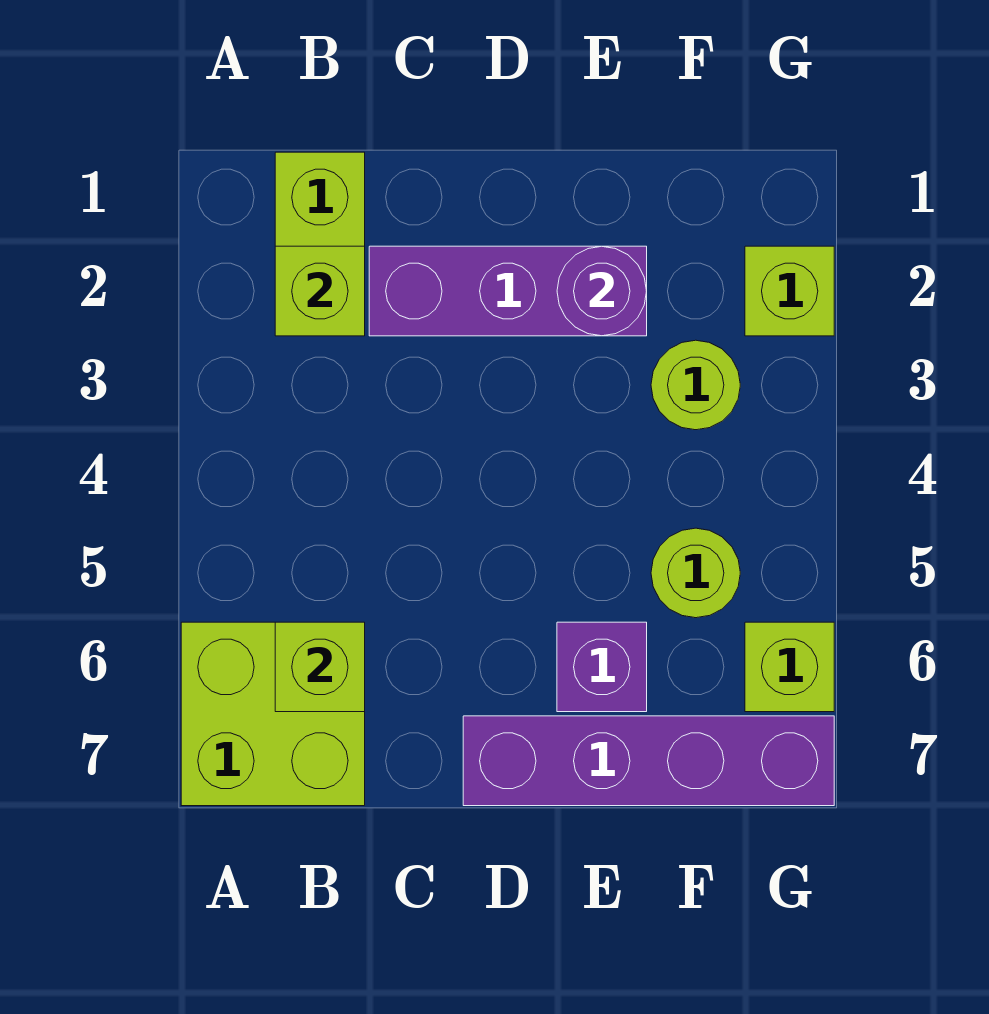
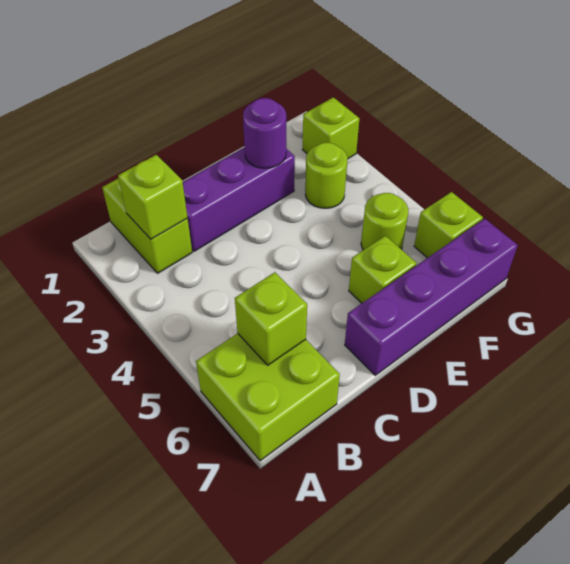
purple brick E6 level 1 -> lime brick E6 level 1

